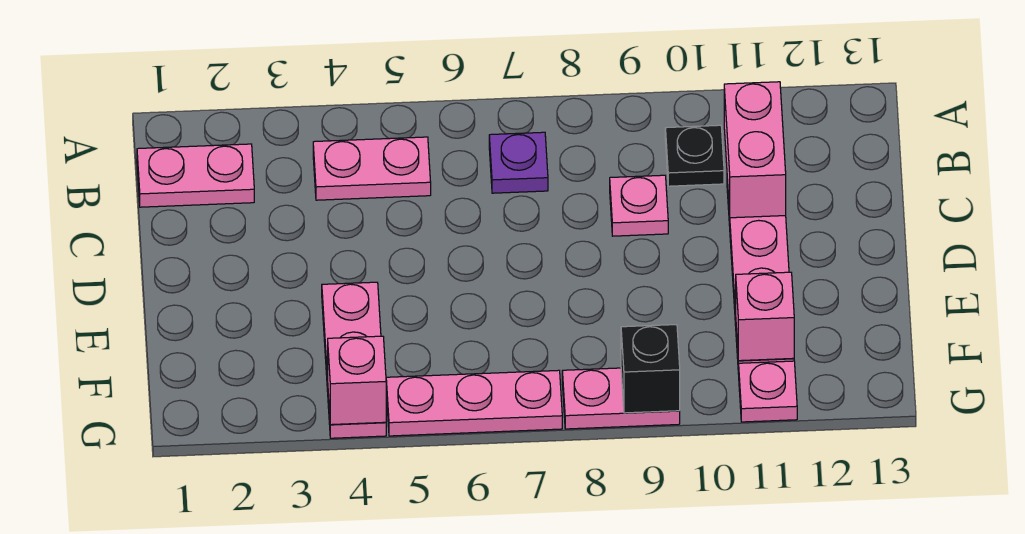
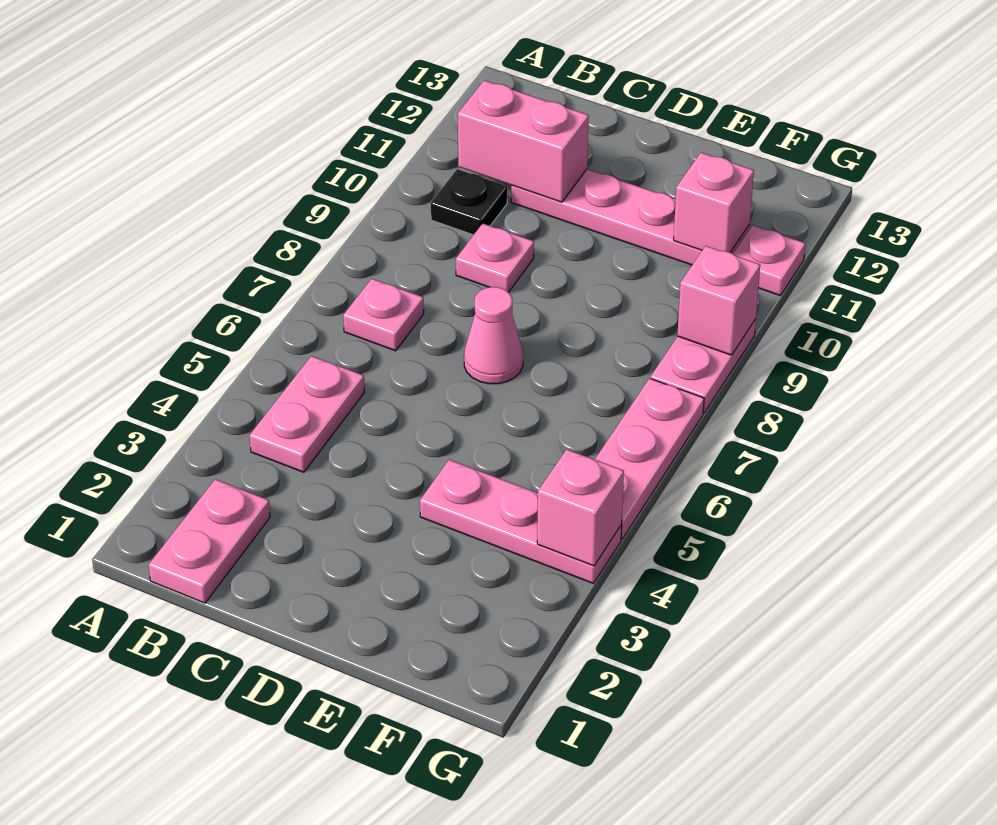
purple plate B7 level 1 -> pink plate B7 level 1
none -> pink cone D7 level 1
black brick G9 level 2 -> pink brick G9 level 2

